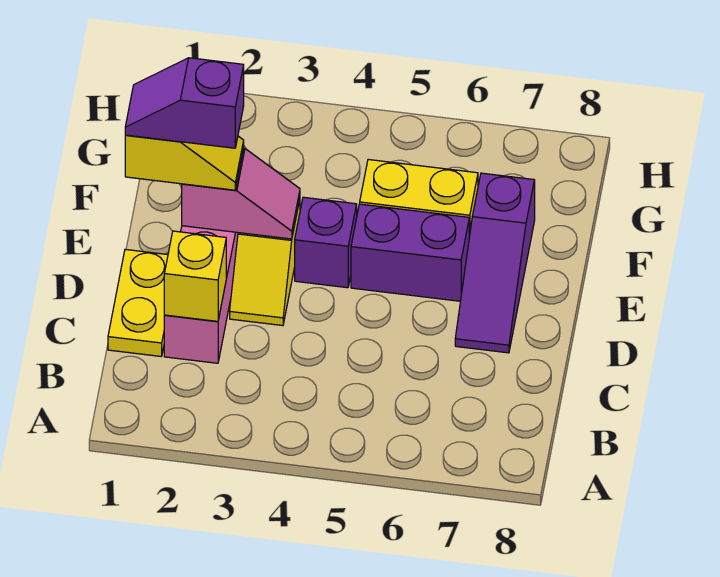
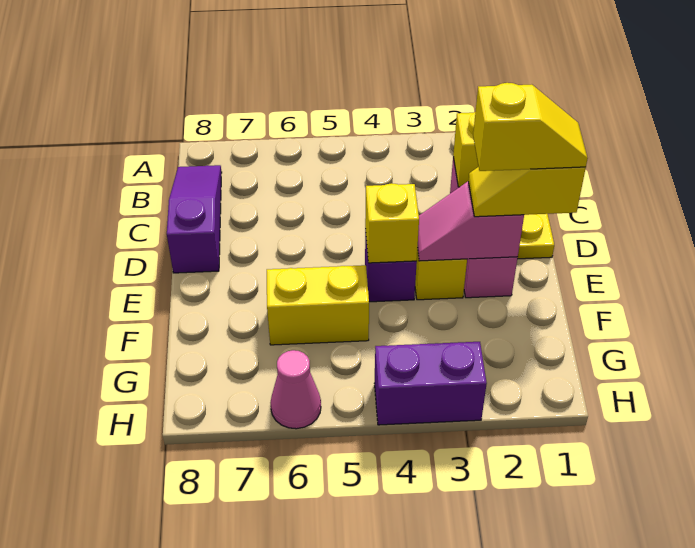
purple slope D7:F7 level 1 top F -> purple slope B8:D8 level 1 top D
purple slope E1:E2 level 4 top 2 -> yellow slope E1:E2 level 4 top 2
none -> yellow brick E4 level 2
purple brick E5:E6 level 1 -> purple brick H3:H4 level 1
none -> pink cone H6 level 1

